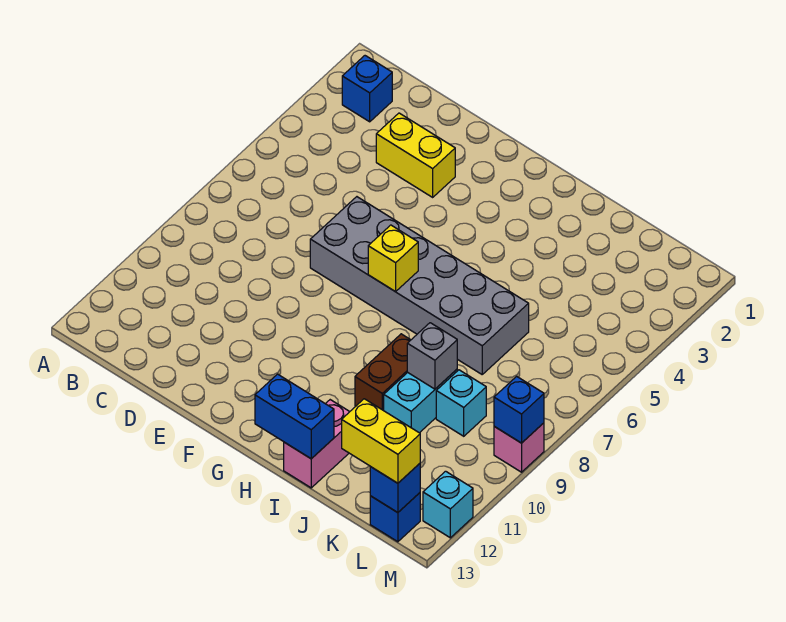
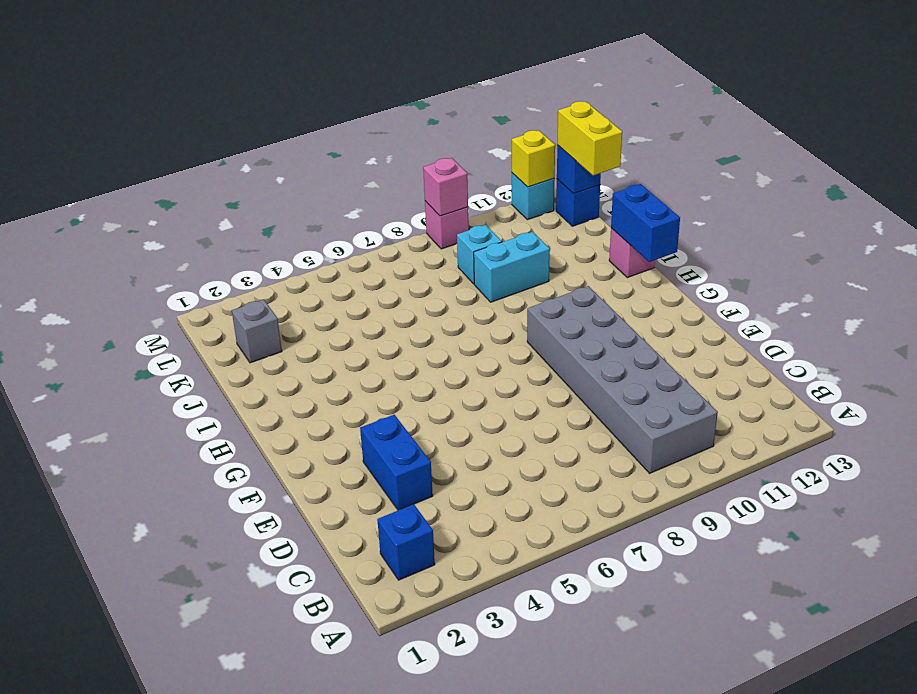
yellow brick D3:E3 level 1 -> blue brick D3:E3 level 1
grey brick E6:J7 level 1 -> grey brick B9:G10 level 1
yellow brick G7 level 2 -> yellow brick M12 level 2
brown brick I9:I10 level 1 -> none
pink brick I12:I13 level 1 -> pink brick I13 level 1
grey brick J9 level 2 -> grey brick K2 level 1
blue brick M9 level 2 -> pink brick M9 level 2

